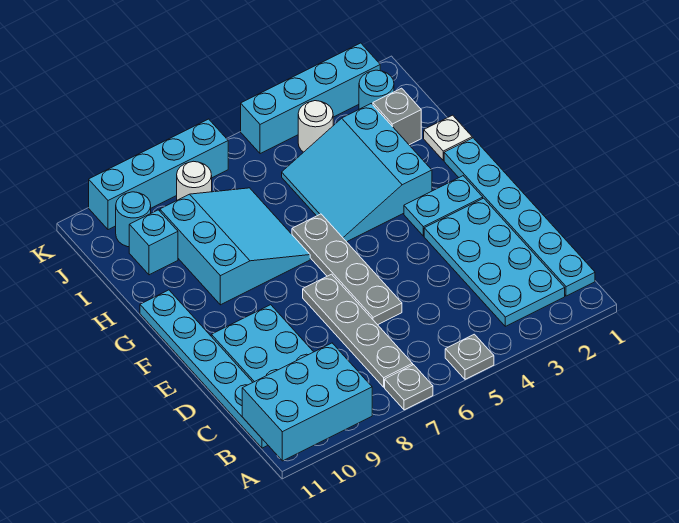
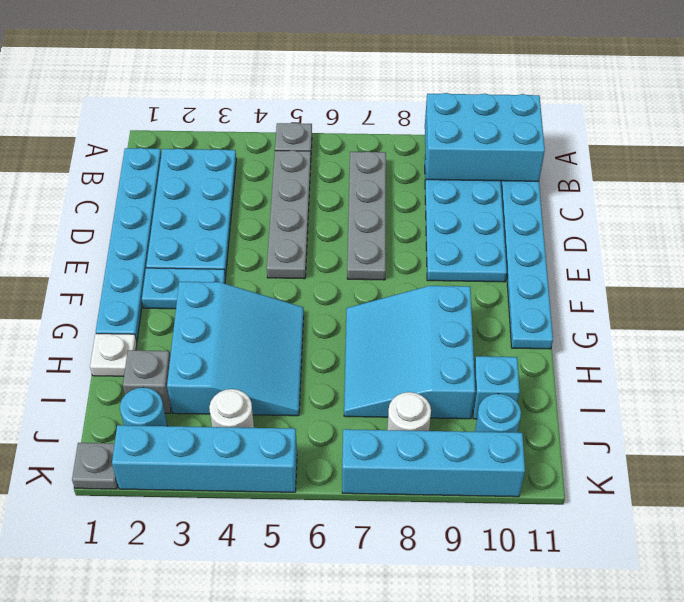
grey plate A7 level 1 -> grey plate K1 level 1
grey plate D6:G6 level 1 -> grey plate B5:E5 level 1

